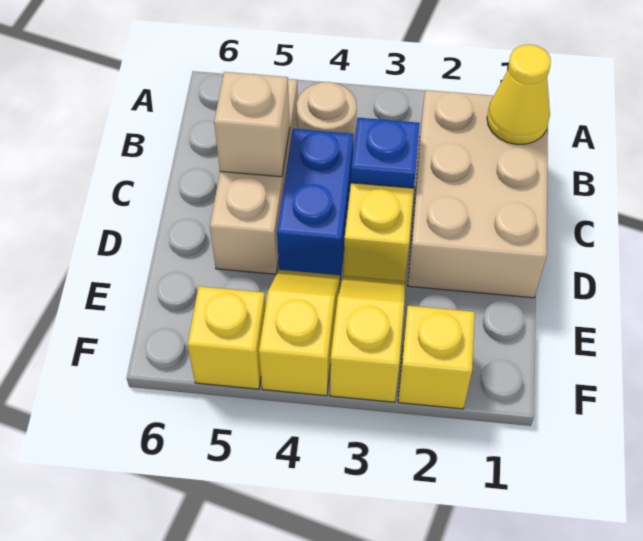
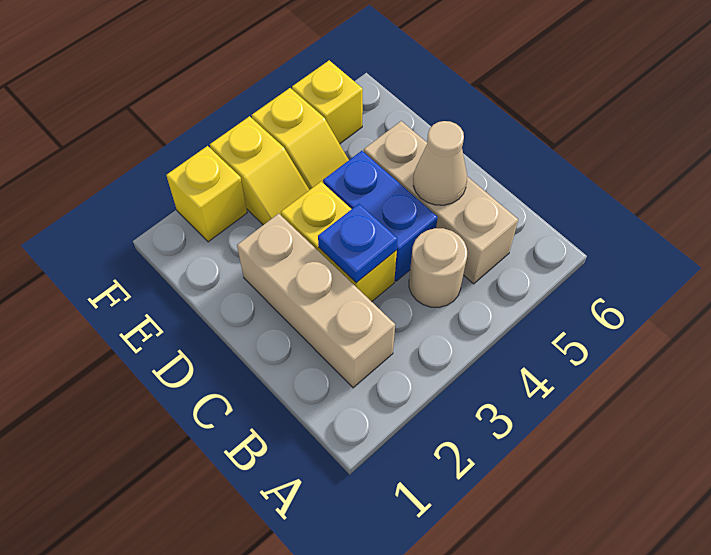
tan brick B1:D2 level 1 -> tan brick B2:D2 level 1
yellow cone B1 level 2 -> none
tan brick C5 level 2 -> tan cone C5 level 2

